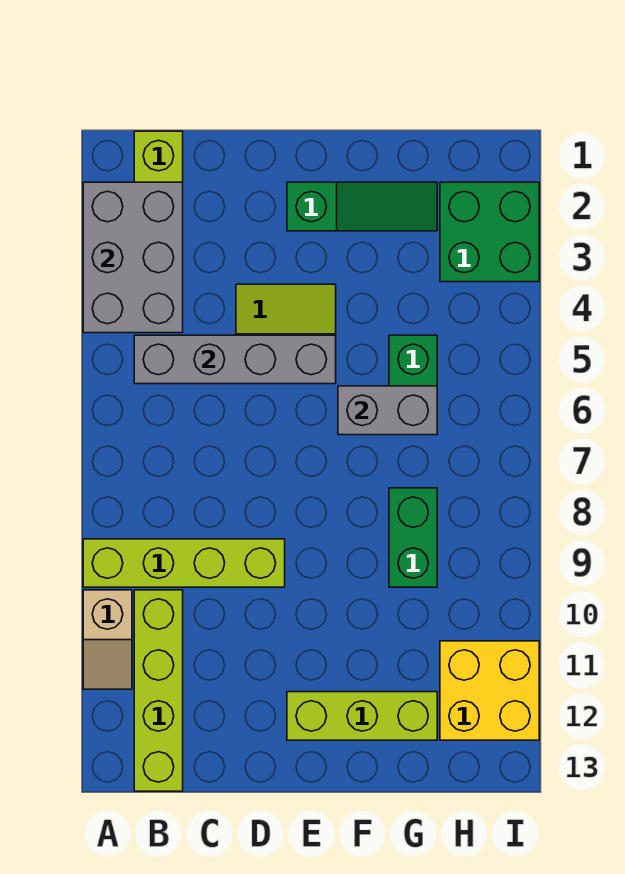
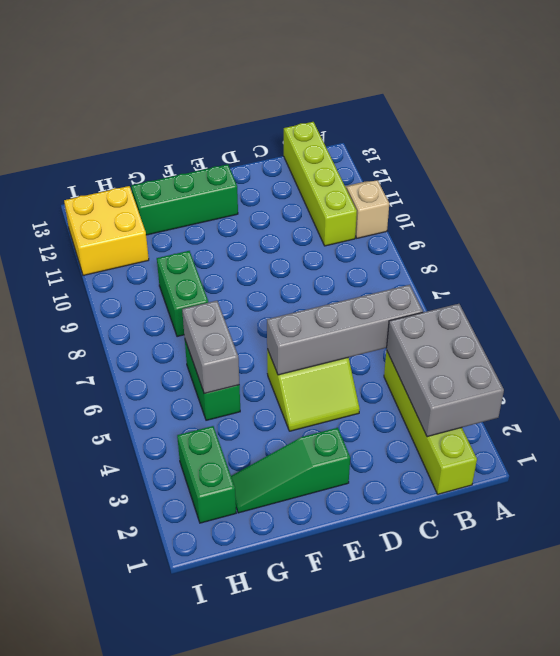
lime brick A9:D9 level 1 -> none
lime brick E12:G12 level 1 -> green brick E12:G12 level 1
grey brick F6:G6 level 2 -> grey brick G5:G6 level 2
green brick H2:I3 level 1 -> green brick H2:H3 level 1

